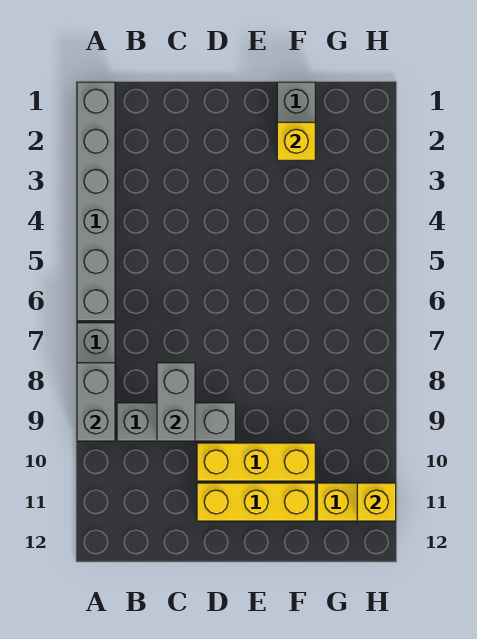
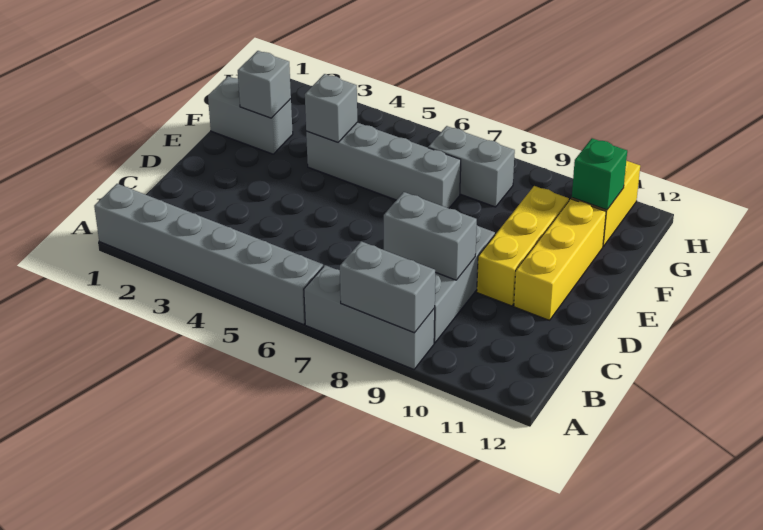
yellow brick F2 level 2 -> grey brick F2 level 2
none -> grey brick F4:F7 level 1
none -> grey brick F4 level 2
none -> grey brick G7:G8 level 1
none -> green brick G11 level 2
yellow brick H11 level 2 -> none

